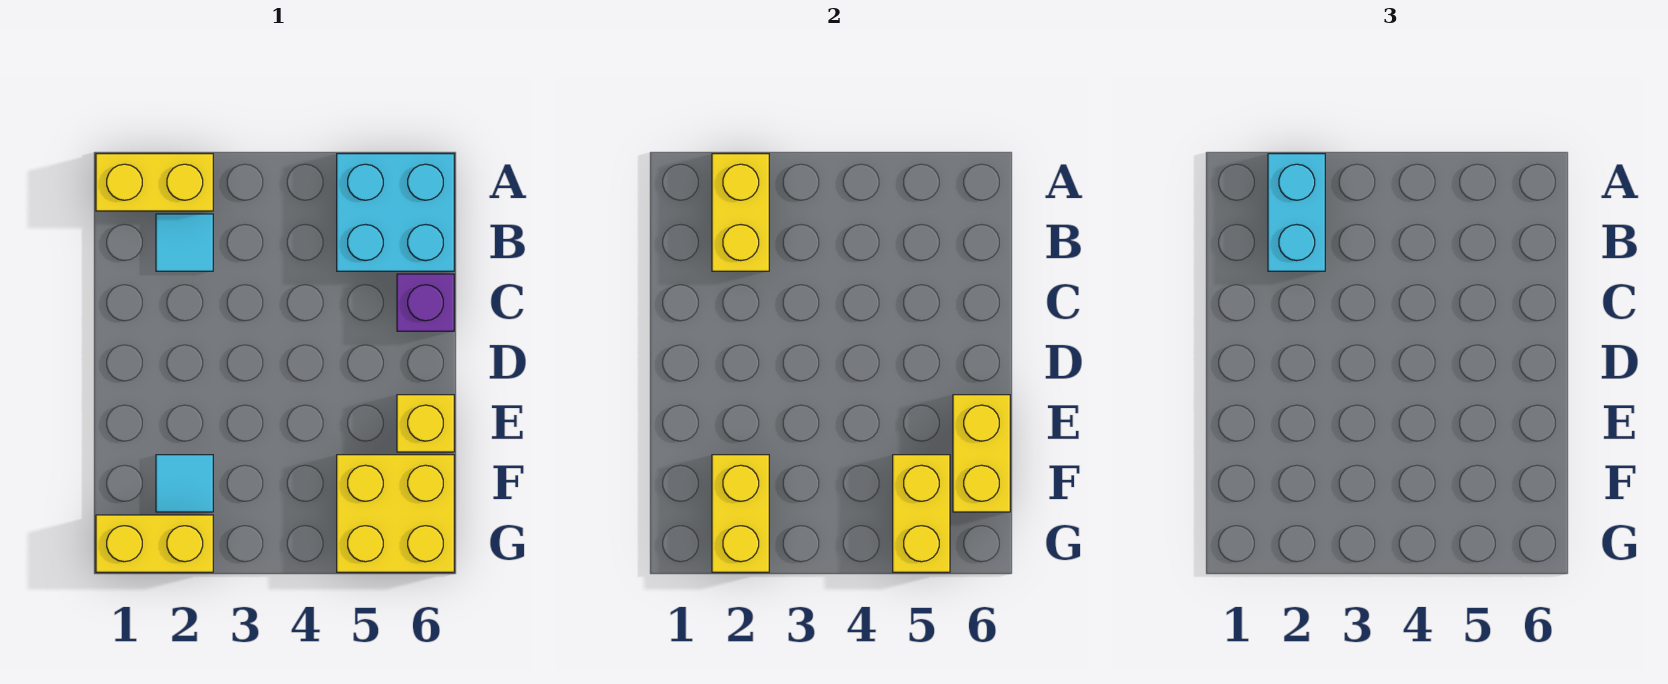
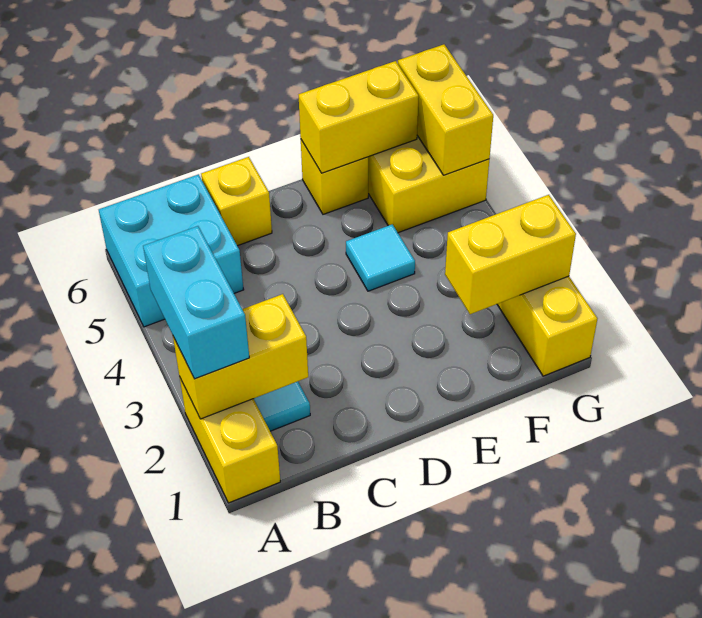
cyan brick A2:B2 level 3 -> cyan brick A2:A3 level 3
purple brick C6 level 1 -> yellow brick C6 level 1
cyan tile F2 level 1 -> cyan tile E4 level 1
yellow brick F5:G5 level 2 -> yellow brick G5:G6 level 2

